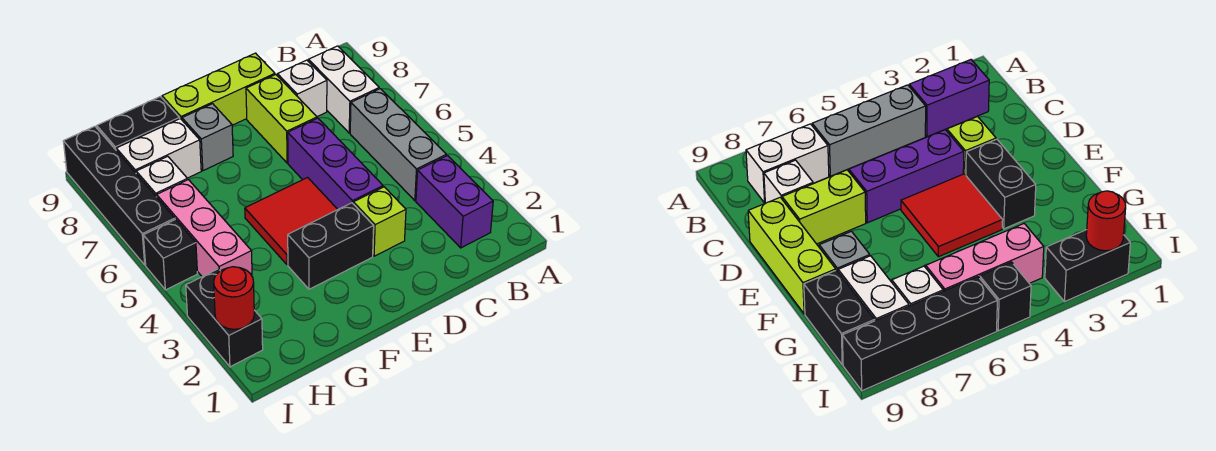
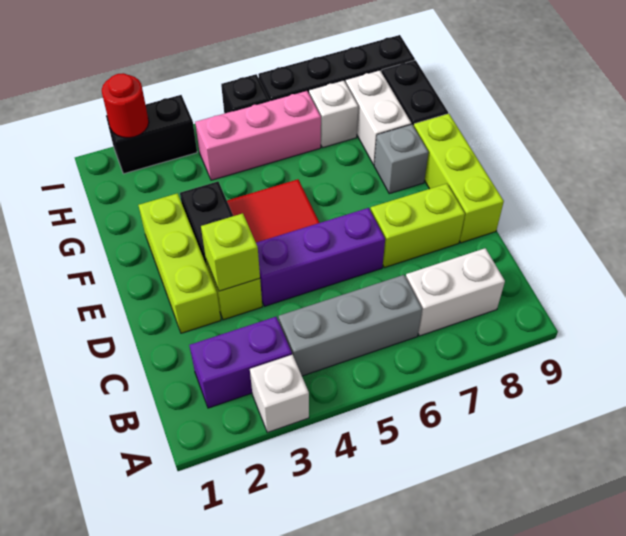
white brick C8 level 1 -> white brick A3 level 1
none -> lime brick D2:F2 level 1
none -> lime brick D3 level 2

